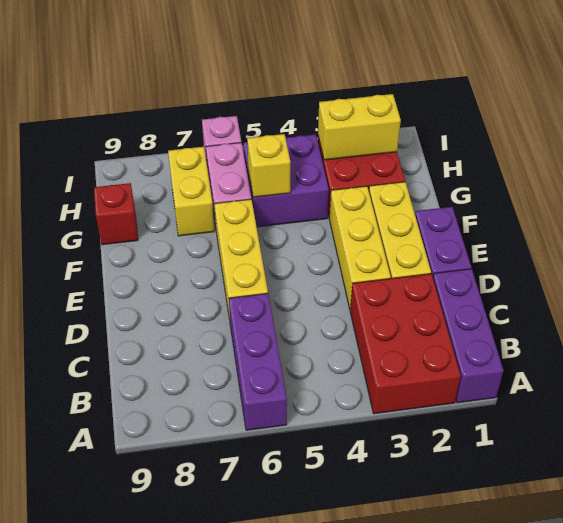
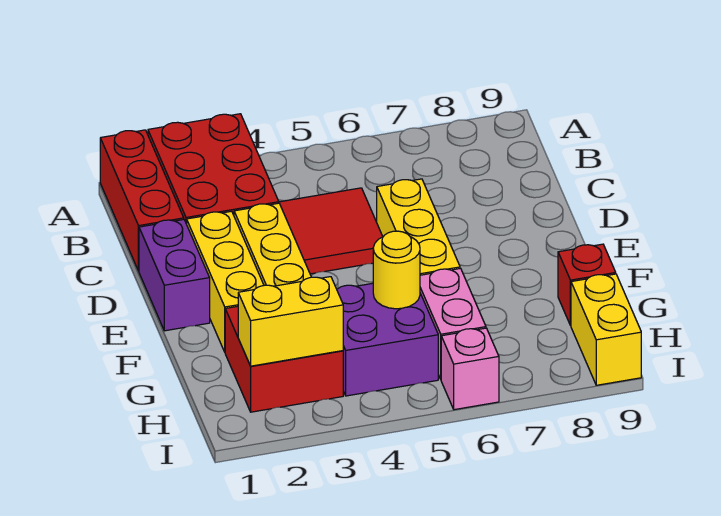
purple brick A1:C1 level 1 -> red brick A1:C1 level 1
purple brick A6:C6 level 1 -> none
none -> red tile C4:D5 level 1
yellow brick G5 level 2 -> yellow round brick G5 level 2
yellow brick G7:H7 level 1 -> yellow brick H9:I9 level 1

